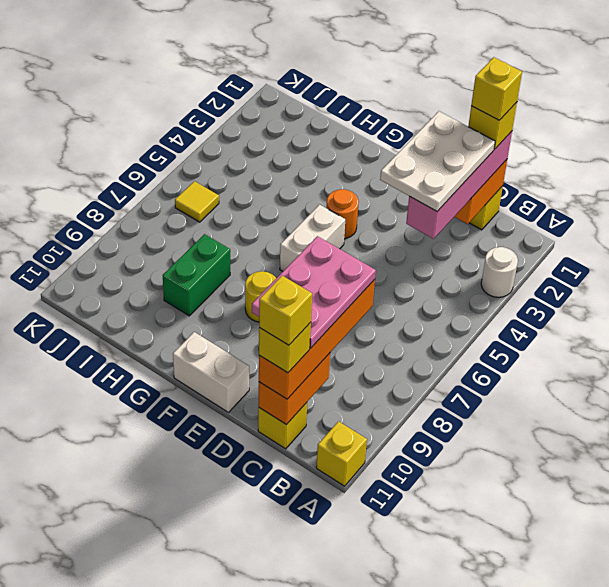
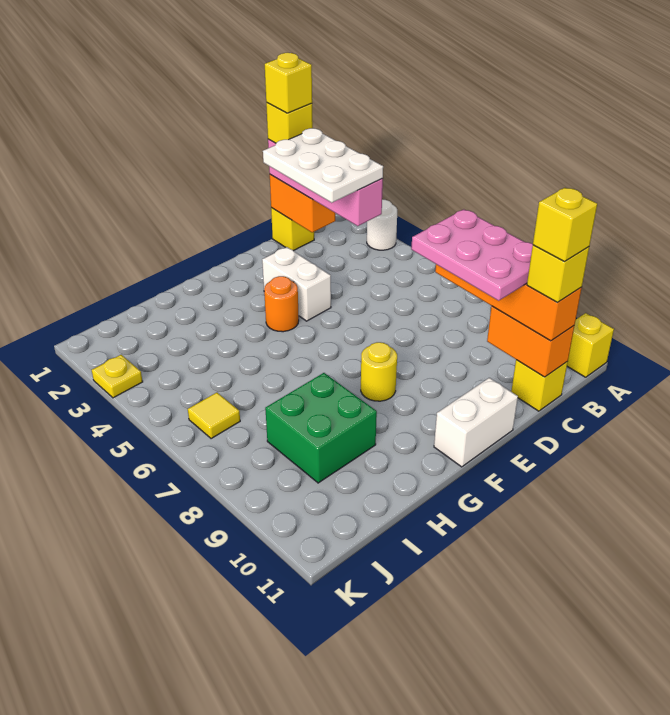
white brick F5:F6 level 1 -> white brick E3:E4 level 1
green brick H8:H9 level 1 -> green brick H8:I9 level 1
none -> yellow plate K3 level 1

